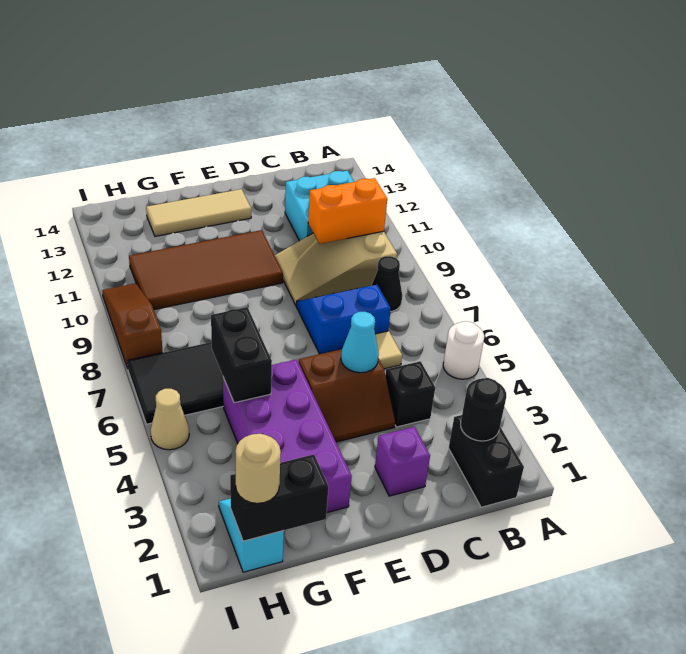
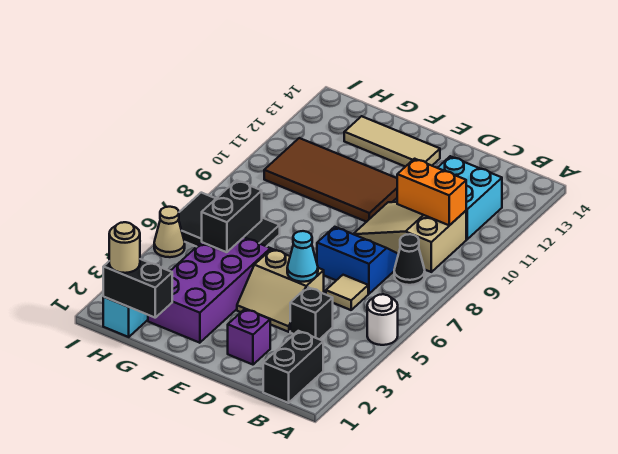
black round brick B2 level 2 -> none
brown slope D4:E5 level 1 top 5 -> tan slope D4:E5 level 1 top 5
brown slope I8:I10 level 1 top 8 -> none

